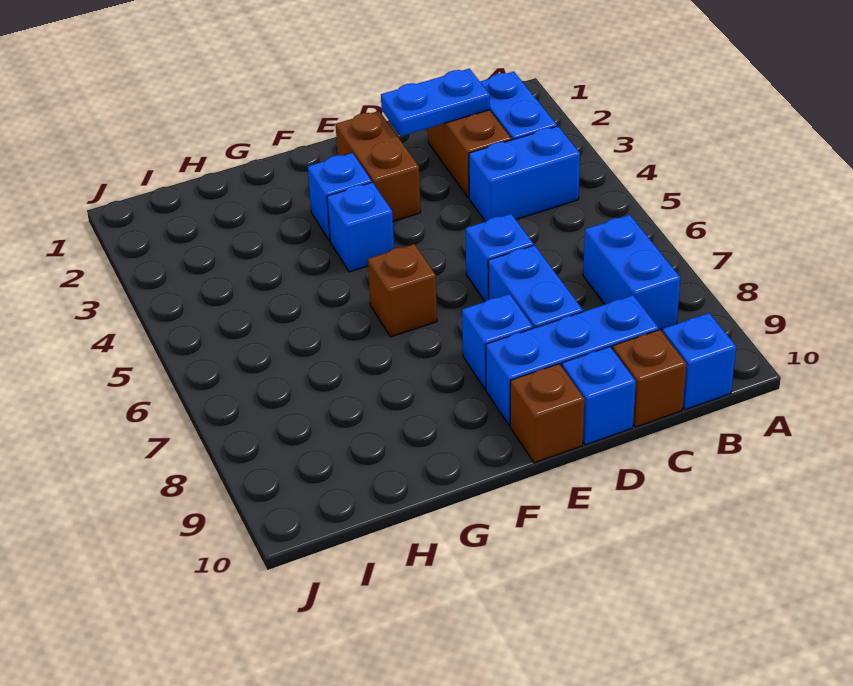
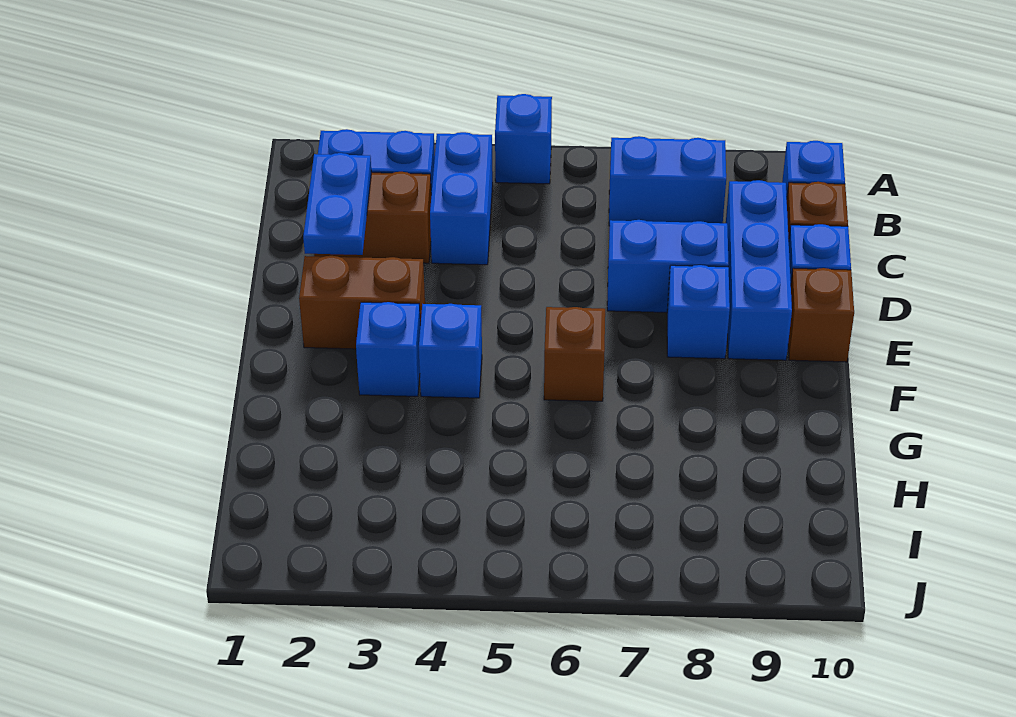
blue brick D6 level 1 -> blue brick A5 level 1

